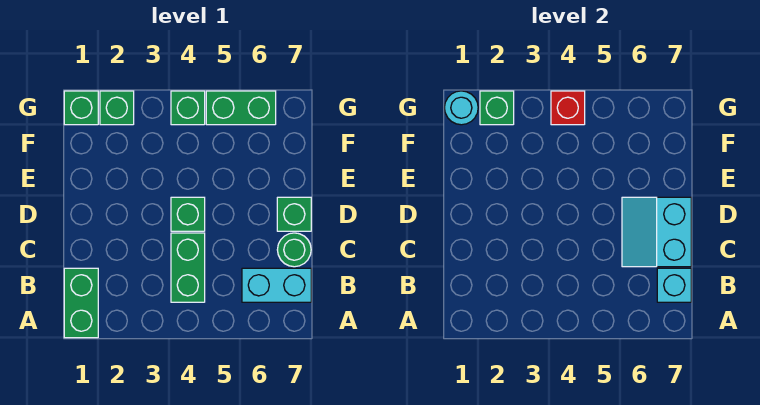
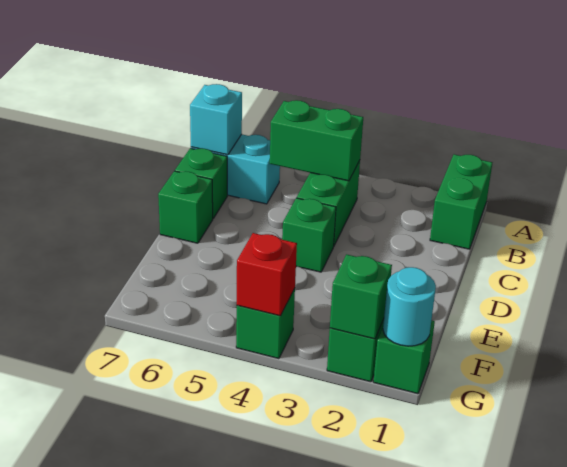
cyan slope C6:D7 level 2 top 7 -> none
green round brick C7 level 1 -> green brick C7 level 1
green brick G5:G6 level 1 -> green brick B4:B5 level 2

